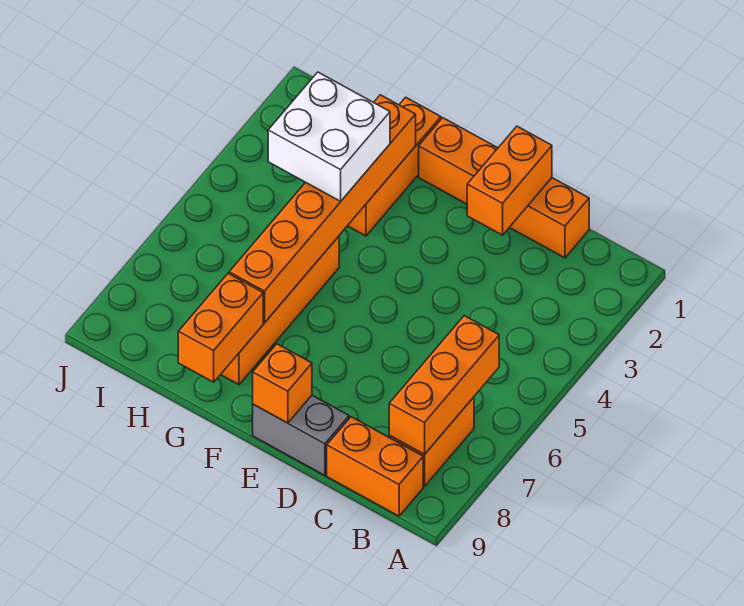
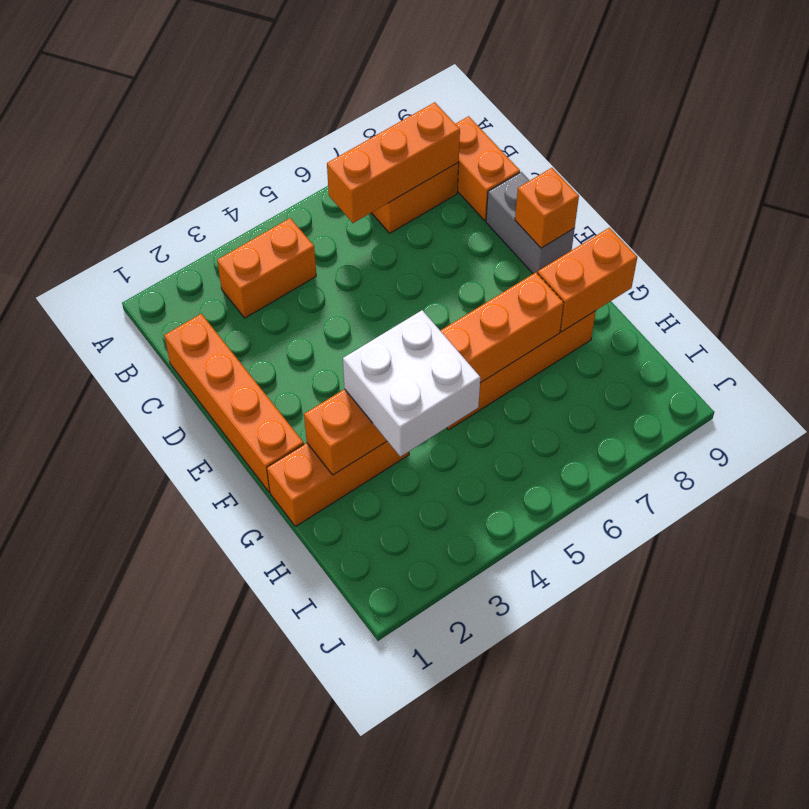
orange brick D1:D2 level 2 -> orange brick B3:B4 level 1

